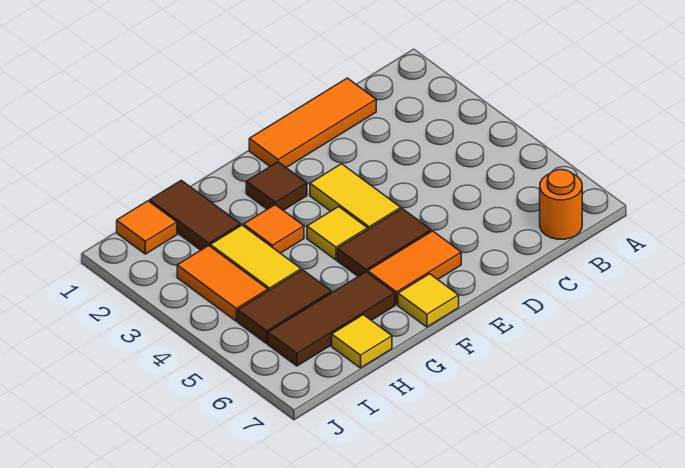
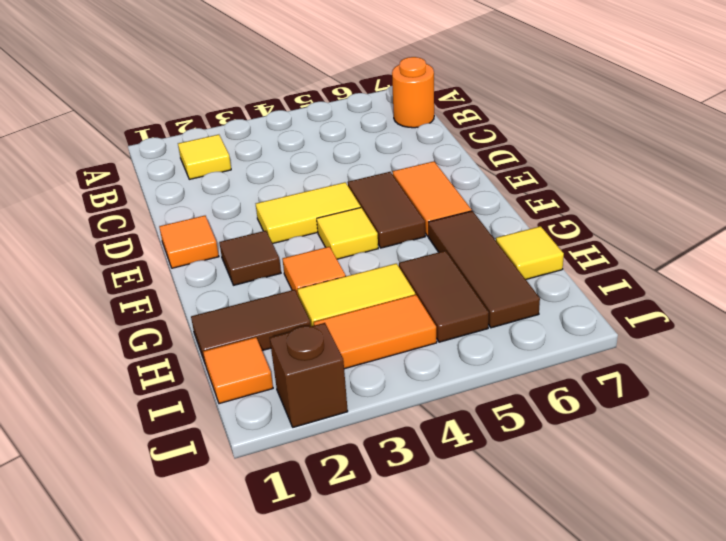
orange tile C1:E1 level 1 -> orange tile E1 level 1
yellow tile F7 level 1 -> yellow tile B2 level 1
none -> brown brick J2 level 1

